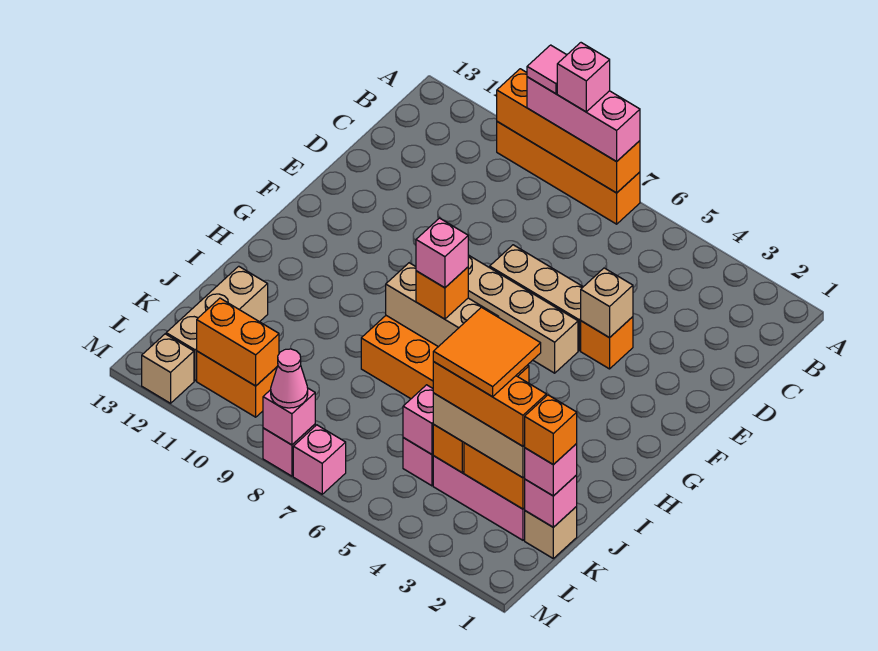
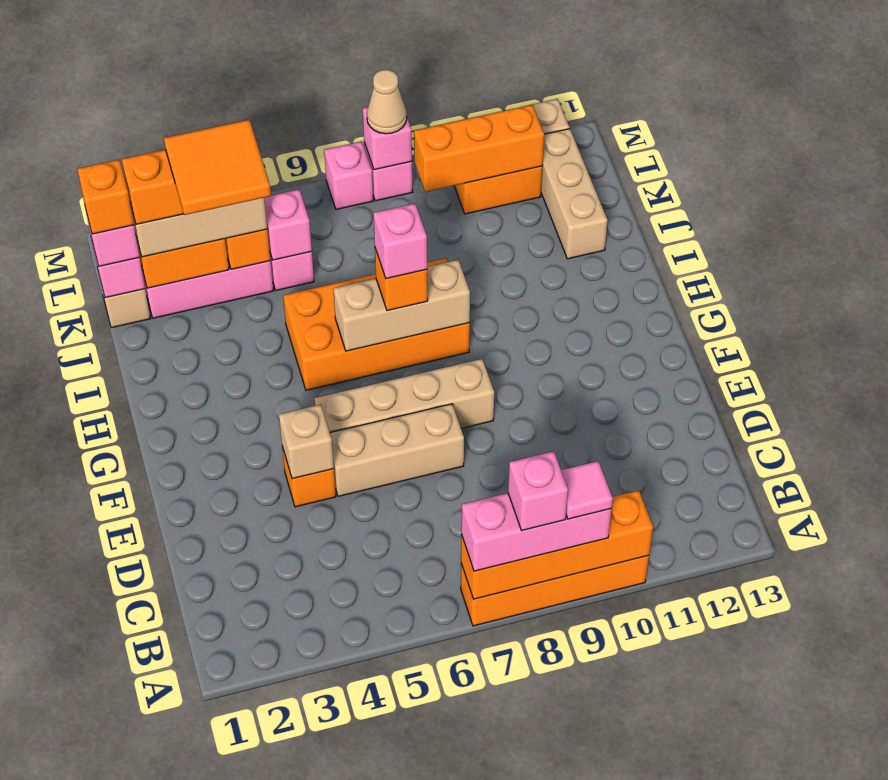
orange brick L10:L11 level 2 -> orange brick L9:L11 level 2
pink cone M8 level 3 -> tan cone M8 level 3

